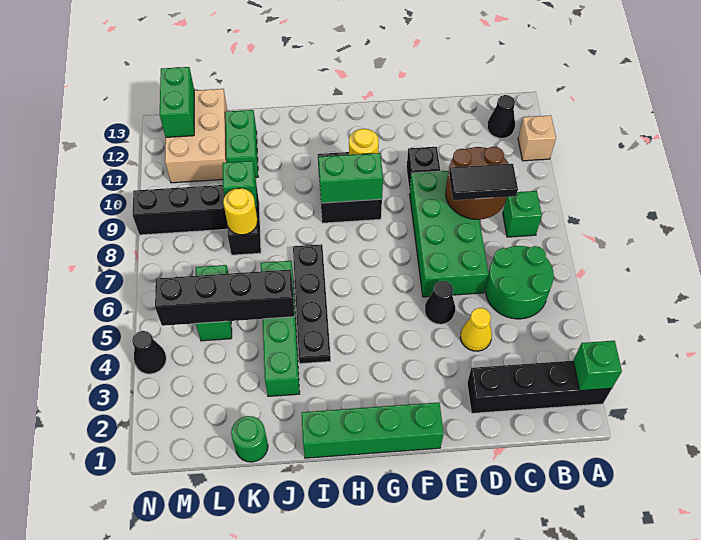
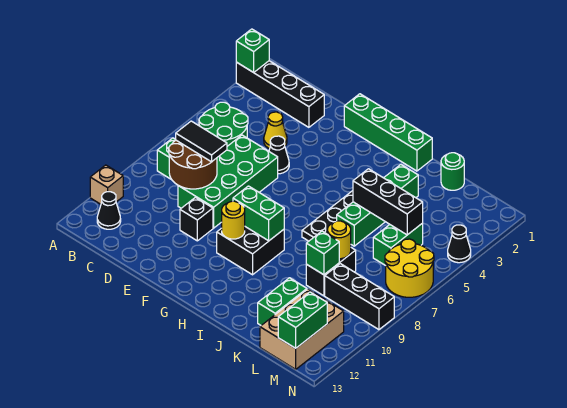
black brick J5:M5 level 2 -> black brick J5:L5 level 2
none -> yellow round brick M6:N7 level 1

